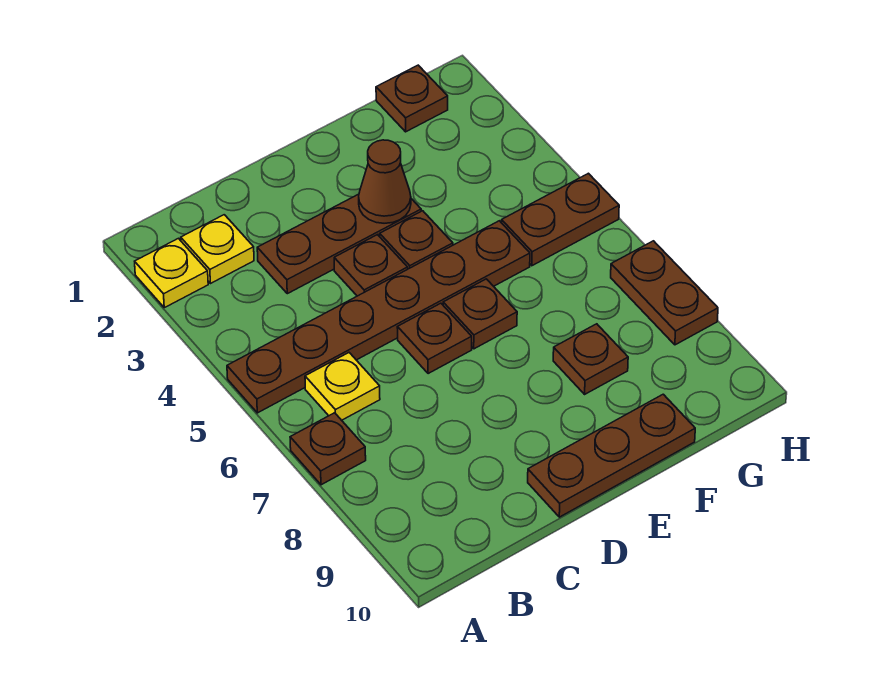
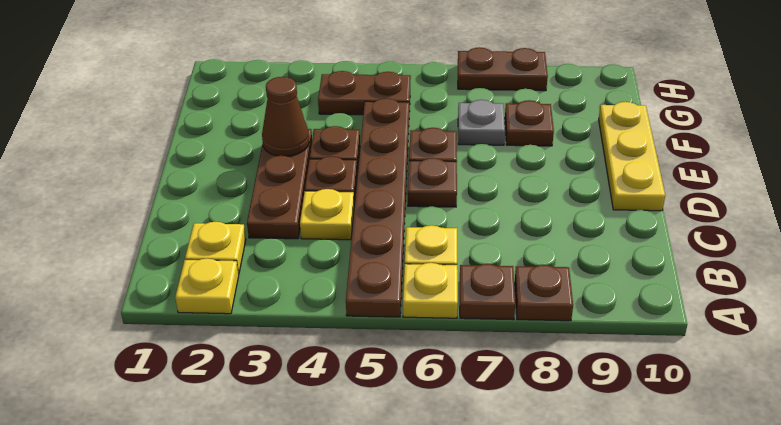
none -> yellow plate A6 level 1
none -> yellow plate C4 level 1
brown plate D10:F10 level 1 -> yellow plate D10:F10 level 1
none -> grey plate F7 level 1
brown plate G1 level 1 -> brown plate A8 level 1
brown plate G5:H5 level 1 -> brown plate G4:G5 level 1

